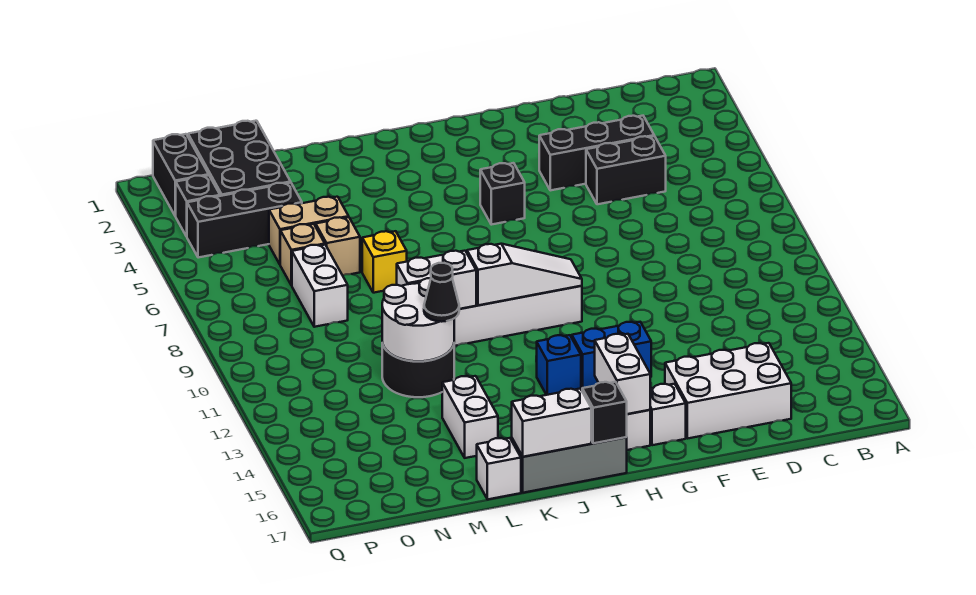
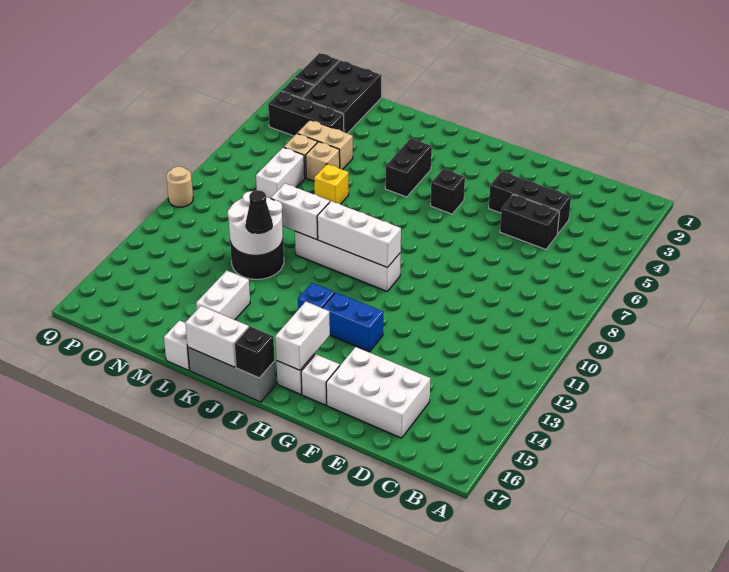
white slope H10:J10 level 2 top J -> white brick H10:J10 level 2
none -> black brick J4:J5 level 1
none -> tan round brick Q10 level 1

